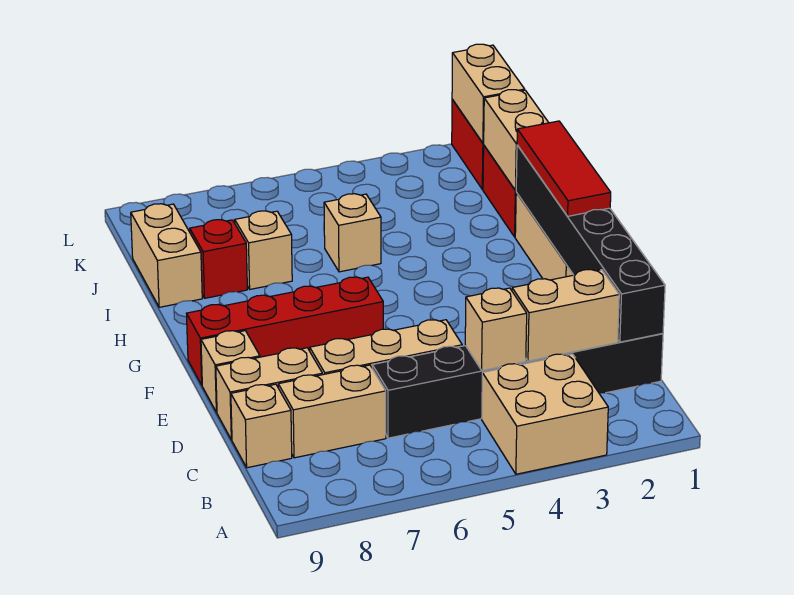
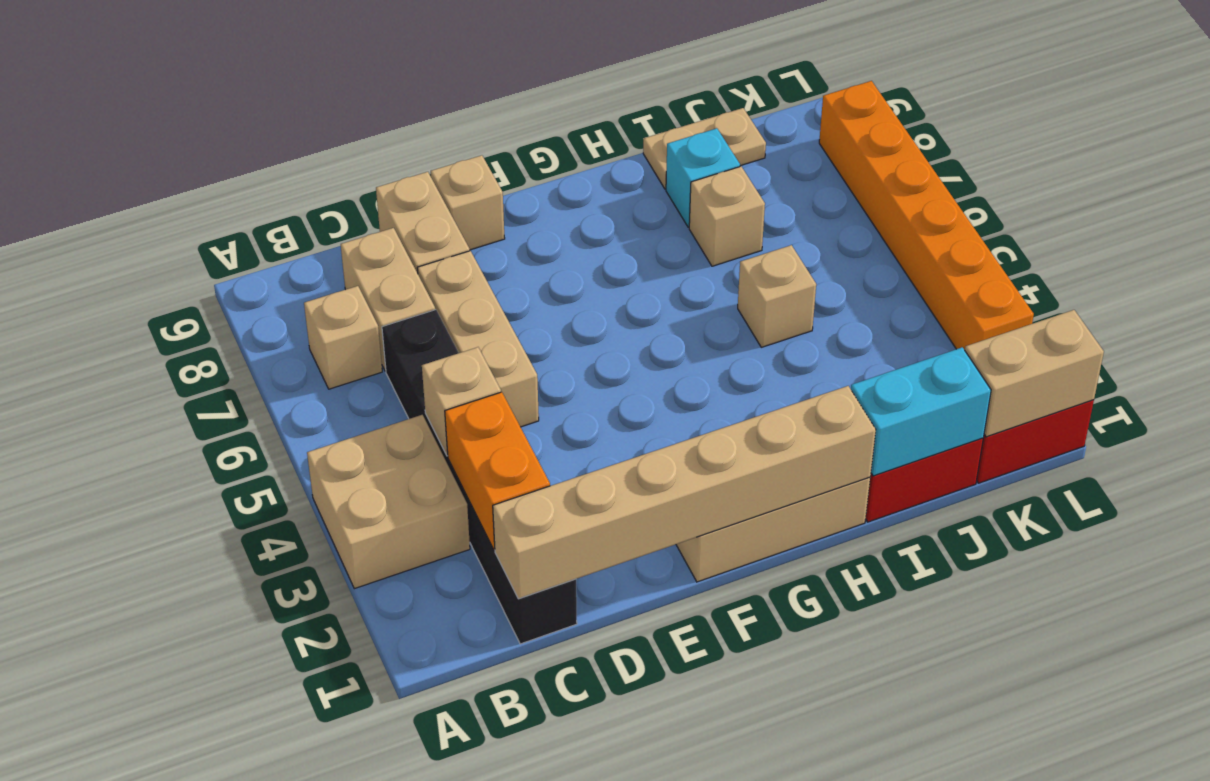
black brick C1:H1 level 2 -> tan brick C1:H1 level 2
tan brick C2:C3 level 2 -> orange brick C2:C3 level 2
tan brick C9 level 1 -> tan brick B7 level 1
red tile F1:H1 level 3 -> none
red brick F6:F9 level 1 -> none
tan brick I1:J1 level 2 -> cyan brick I1:J1 level 2
red brick I8 level 1 -> cyan brick I8 level 1
tan brick I9:J9 level 1 -> tan plate I9:J9 level 1
none -> orange brick L3:L8 level 1

